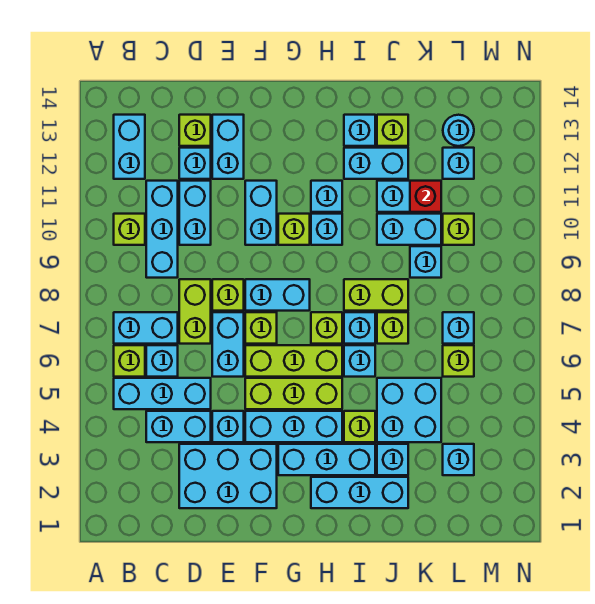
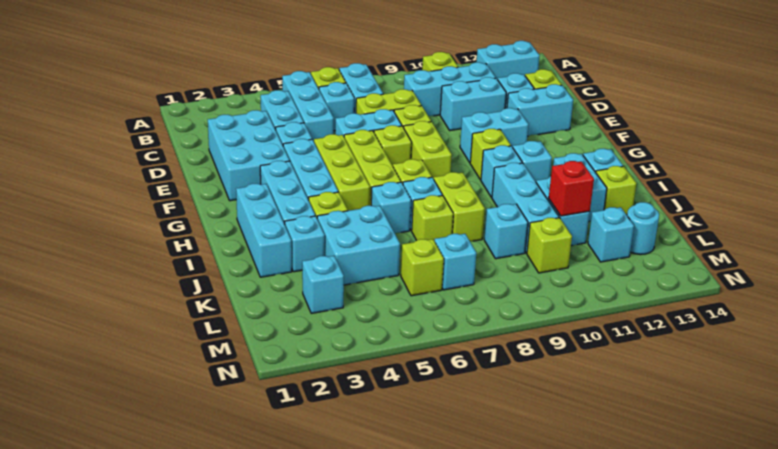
cyan brick F8:G8 level 1 -> lime brick F8:G8 level 1
cyan brick J10:K10 level 1 -> cyan brick I10:K10 level 1

